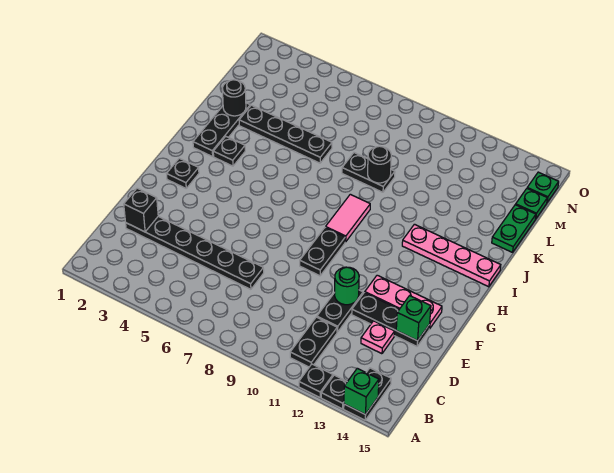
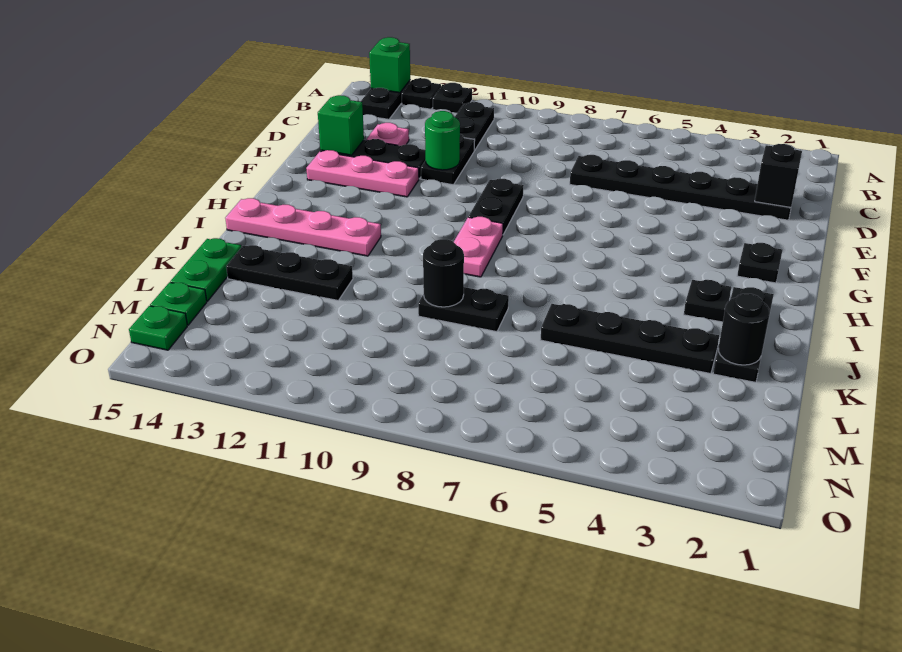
pink tile H9:I9 level 1 -> pink plate H9:I9 level 1
none -> black plate K12:K14 level 1

